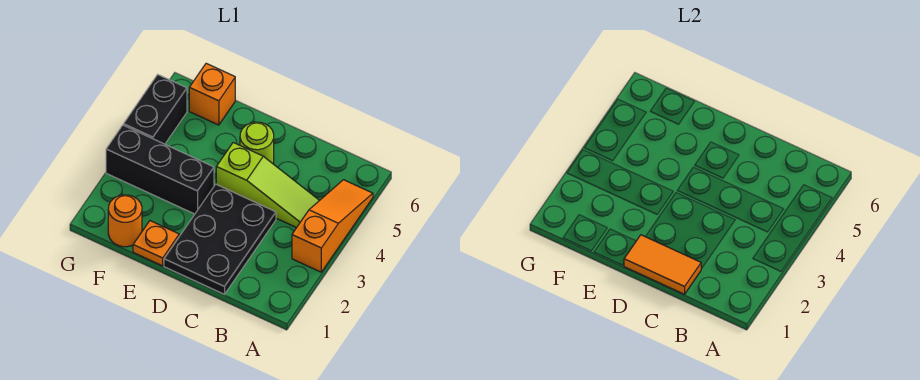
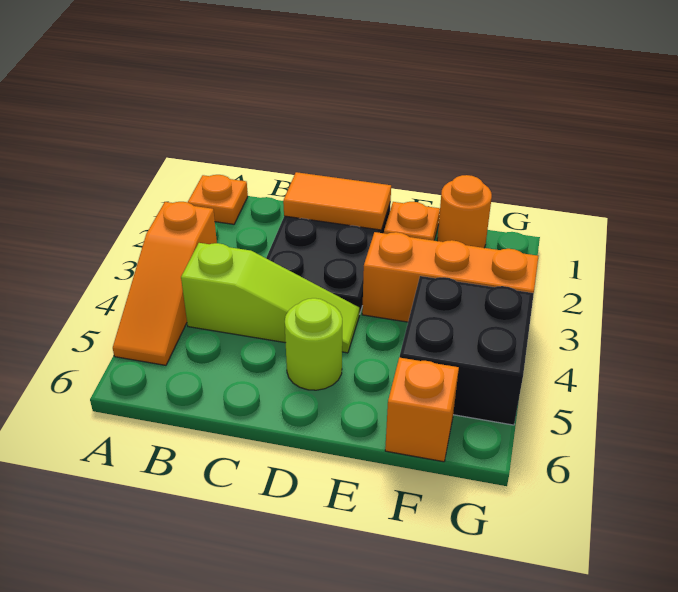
none -> orange plate A1 level 1
lime slope B4:D4 level 1 top D -> lime slope B4:D4 level 1 top B
black brick E3:G3 level 1 -> orange brick E3:G3 level 1
black brick G4:G5 level 1 -> black brick F4:G5 level 1

